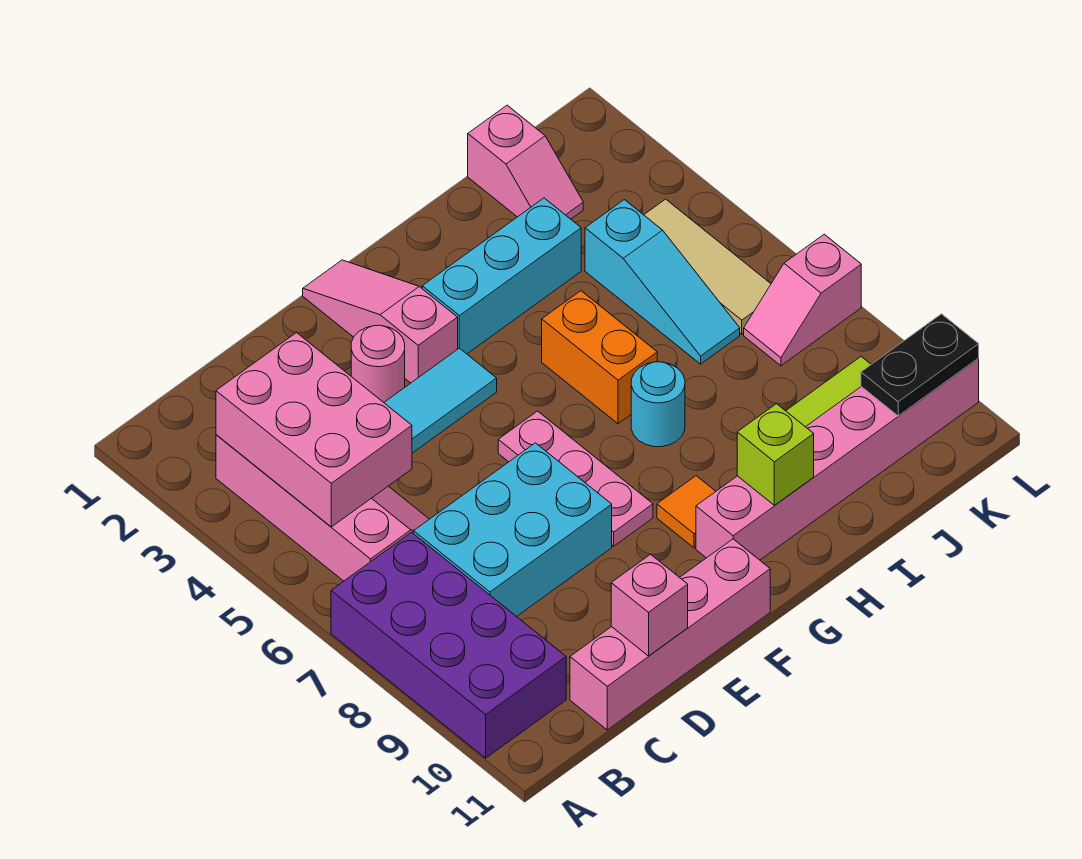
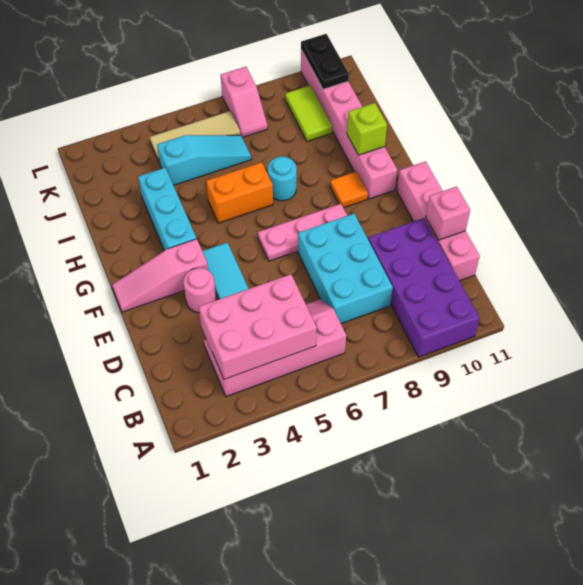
purple brick A7:B10 level 1 -> purple brick A9:D10 level 1
pink slope J1:J2 level 1 top 1 -> none

